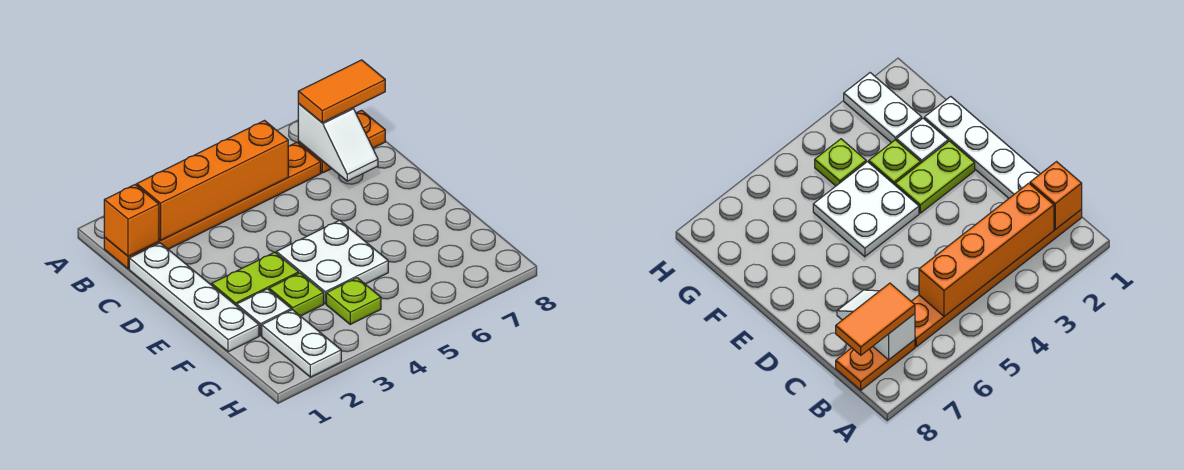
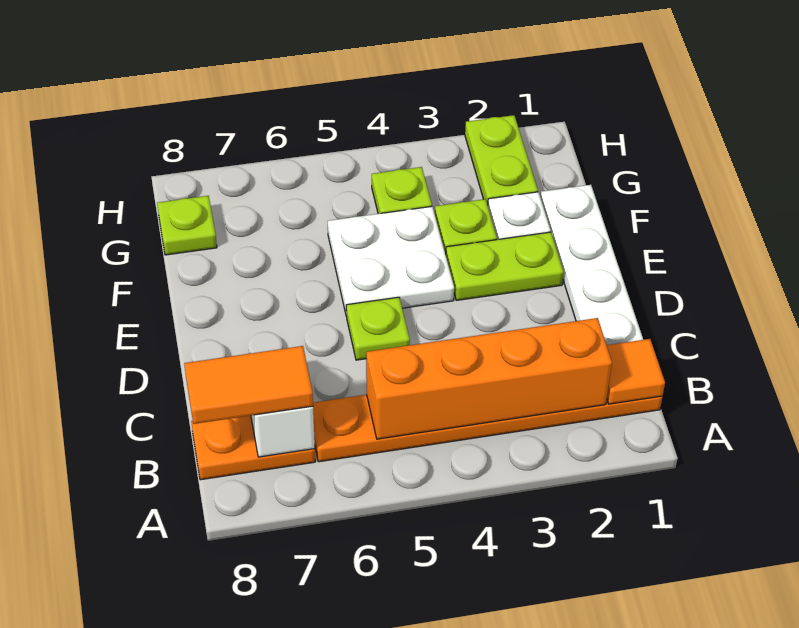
orange brick B1 level 2 -> orange tile B1 level 2
none -> lime plate D5 level 1
white plate G2:H2 level 1 -> lime plate G2:H2 level 1
none -> lime plate G8 level 1

